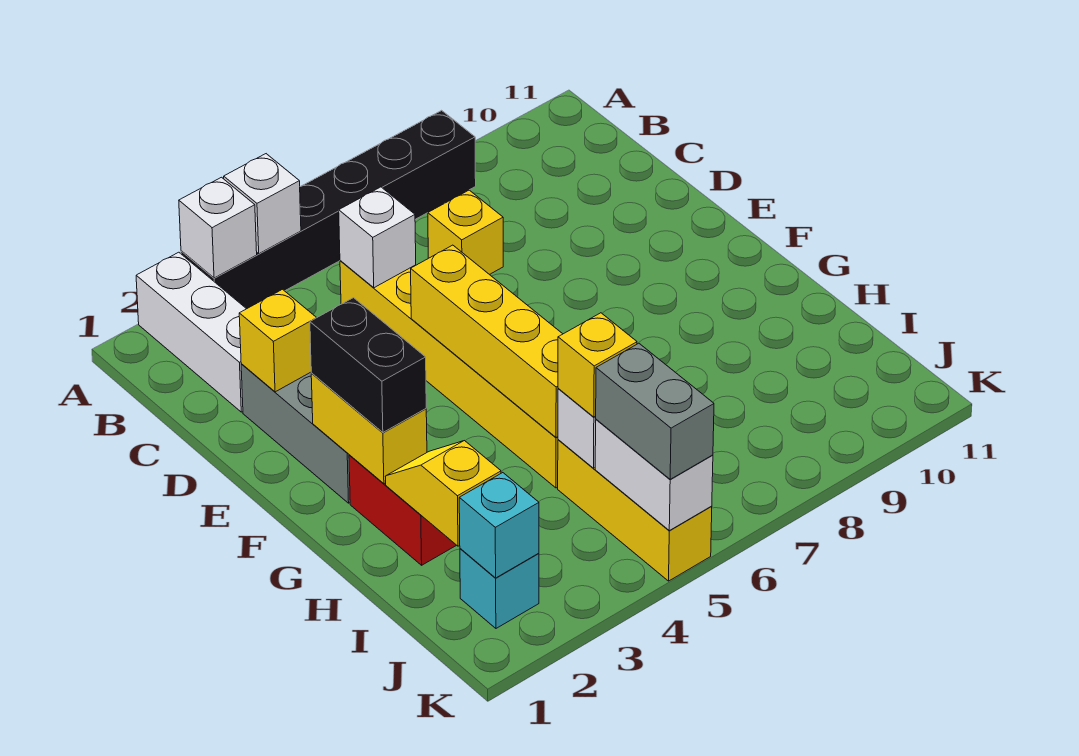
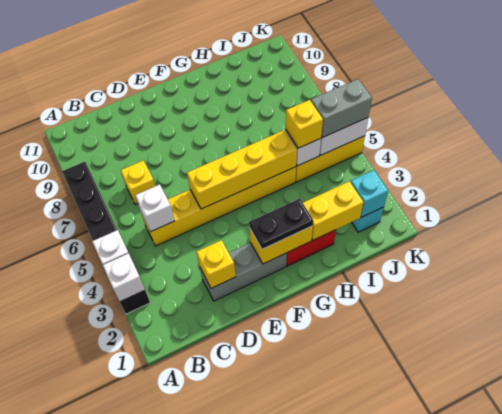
white brick A2:C2 level 1 -> none
black brick F2:G2 level 3 -> black plate F2:G2 level 3
yellow slope H2:I2 level 2 top I -> yellow brick H2:I2 level 2

